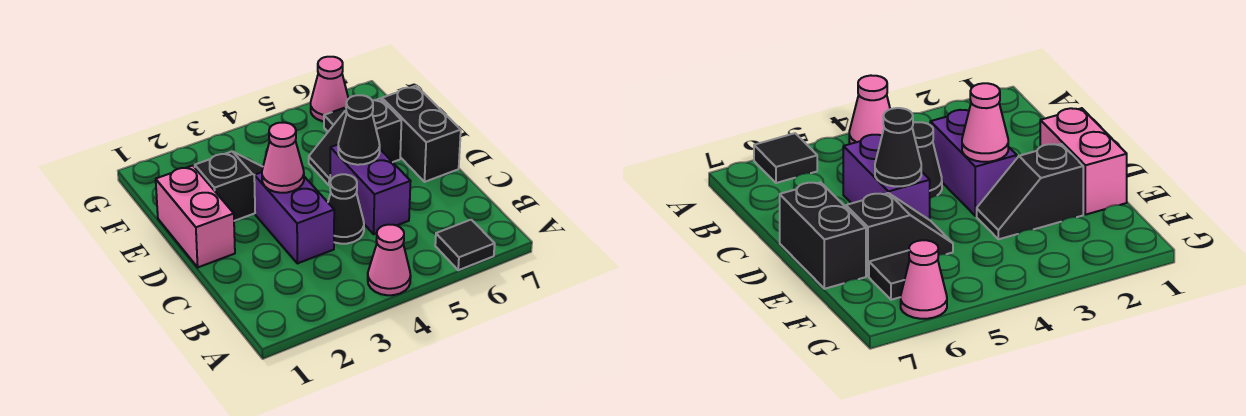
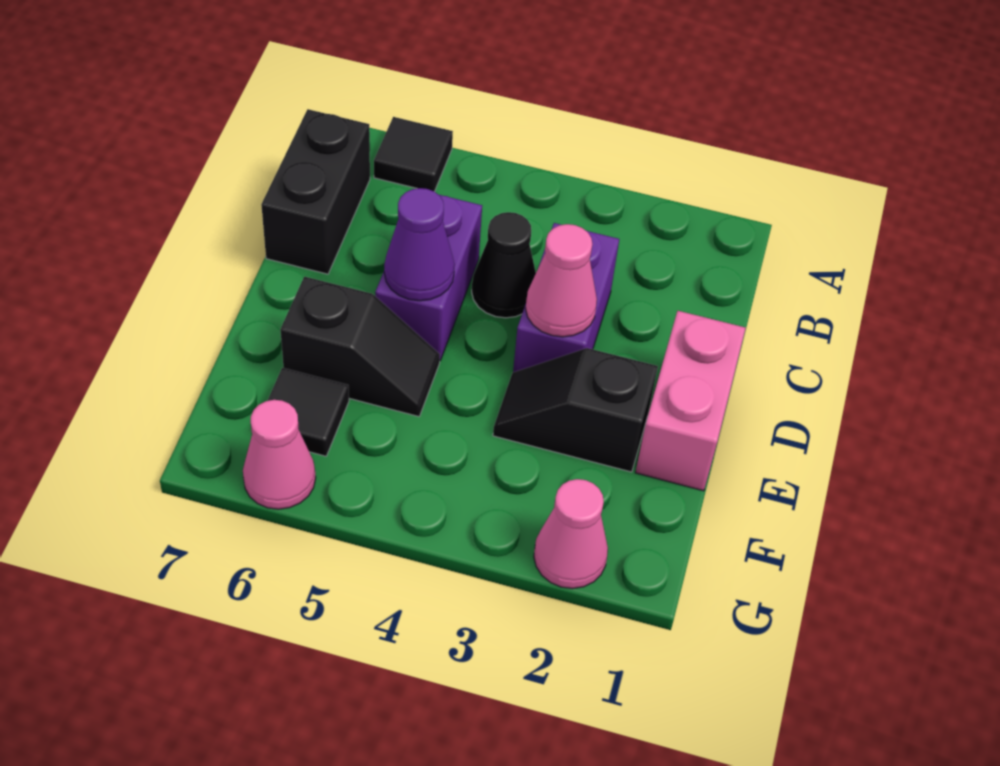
pink cone A4 level 1 -> pink cone G2 level 1
black cone D5 level 2 -> purple cone D5 level 2
black brick D7:E7 level 1 -> black brick B7:C7 level 1

